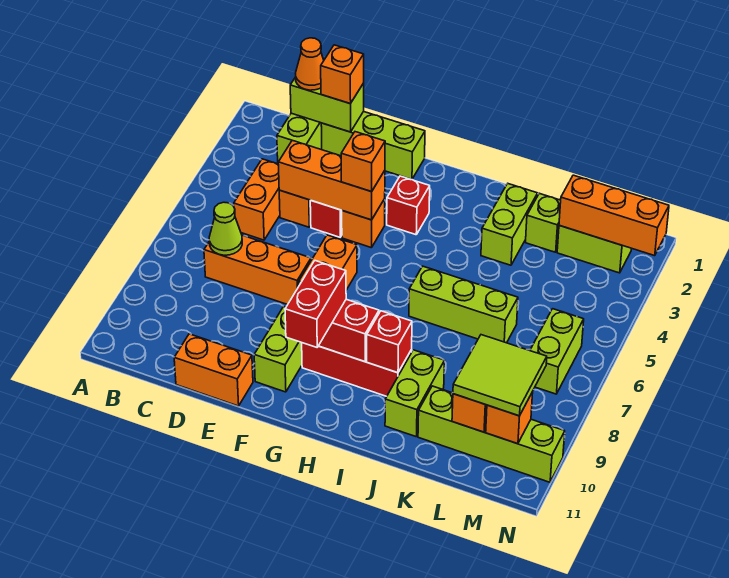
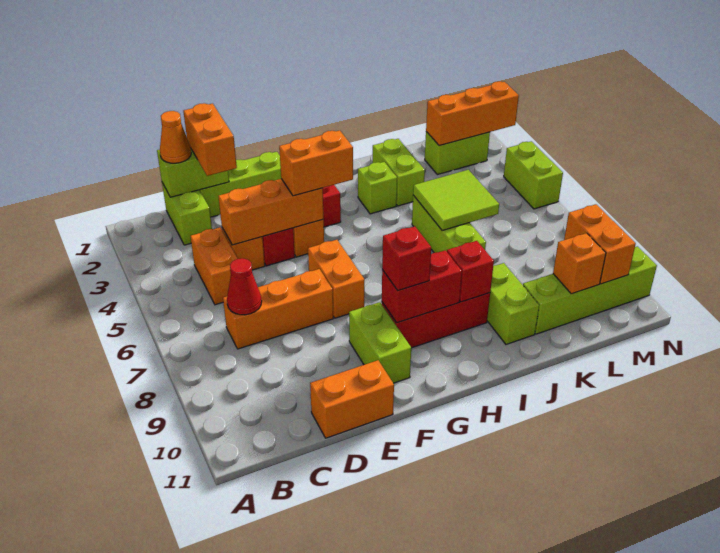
lime cone C7 level 2 -> red cone C7 level 2
orange brick D1 level 3 -> orange brick D1:D2 level 3
orange brick F4 level 3 -> orange brick F4:G4 level 3
red brick G9:G10 level 3 -> red brick G9 level 3
lime brick I6:K6 level 1 -> lime brick J5:J7 level 1
lime brick K2 level 1 -> lime brick I3 level 1
lime tile L9:M10 level 3 -> lime tile J5:K6 level 2
lime brick M6:M7 level 1 -> lime brick N4:N5 level 1
orange brick M10 level 2 -> orange brick M9:M10 level 2

